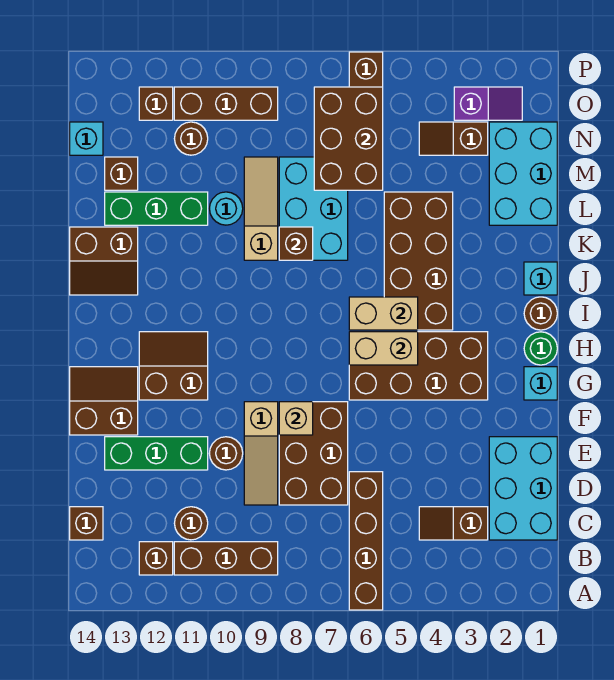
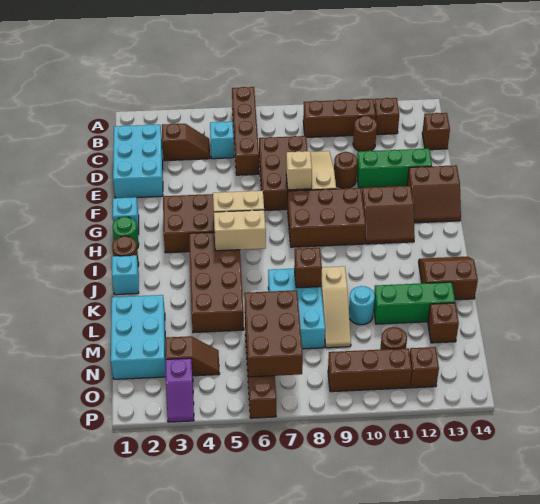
none -> brown brick G8:H10 level 1
cyan brick N14 level 1 -> cyan brick C5 level 1
purple slope O2:O3 level 1 top 3 -> purple slope O3:P3 level 1 top O

